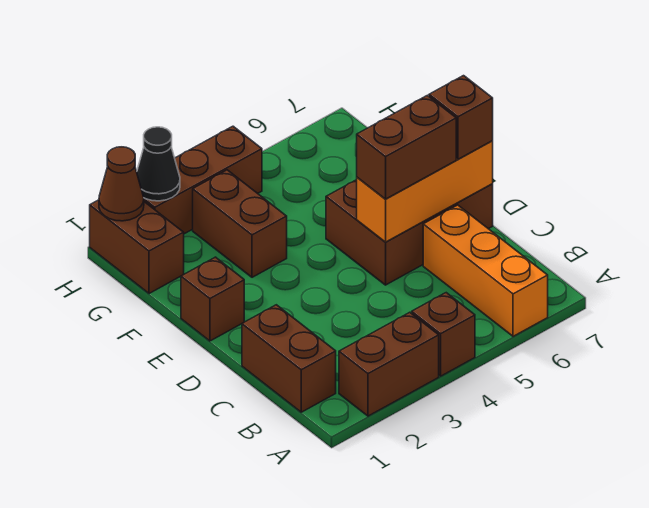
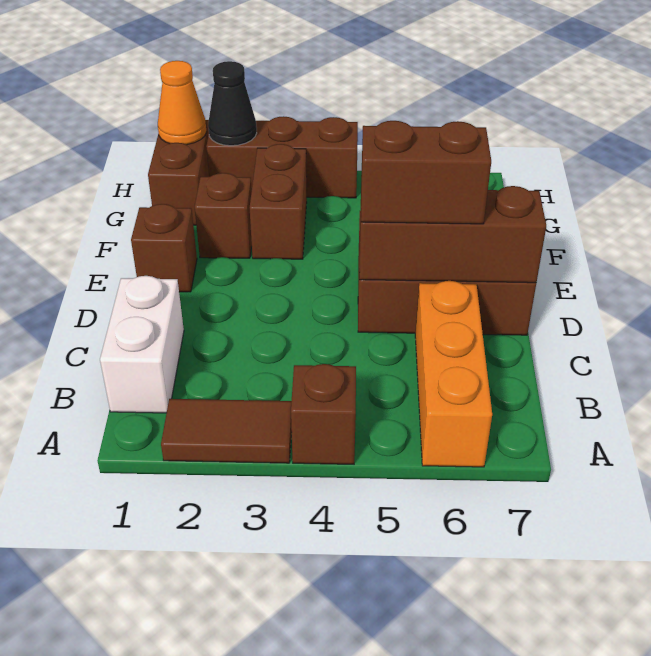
brown brick A2:A3 level 1 -> brown tile A2:A3 level 1
brown brick B1:C1 level 1 -> white brick B1:C1 level 1
orange brick D5:D7 level 2 -> brown brick D5:D7 level 2
brown brick D7 level 3 -> brown brick F2 level 1
brown cone H1 level 2 -> orange cone H1 level 2

